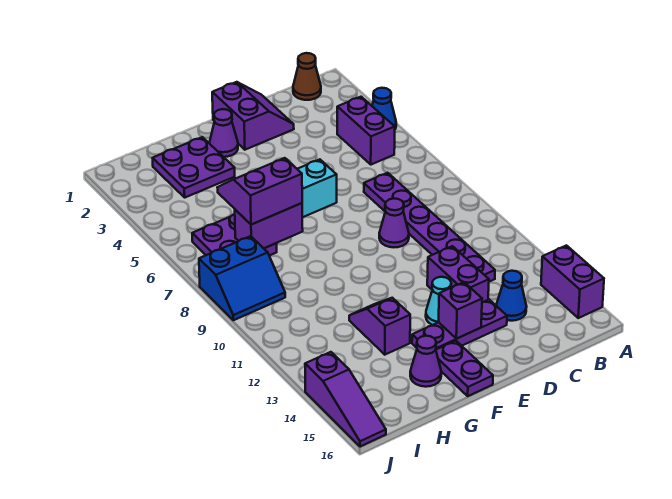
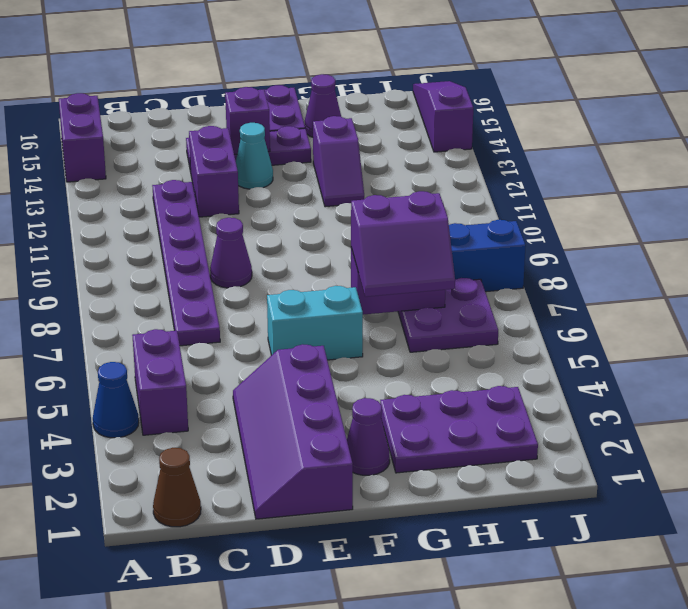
blue cone C14 level 1 -> none
purple slope D1:E2 level 1 top E -> purple slope D1:E4 level 1 top E
purple plate G2:H3 level 1 -> purple plate G2:I3 level 1

